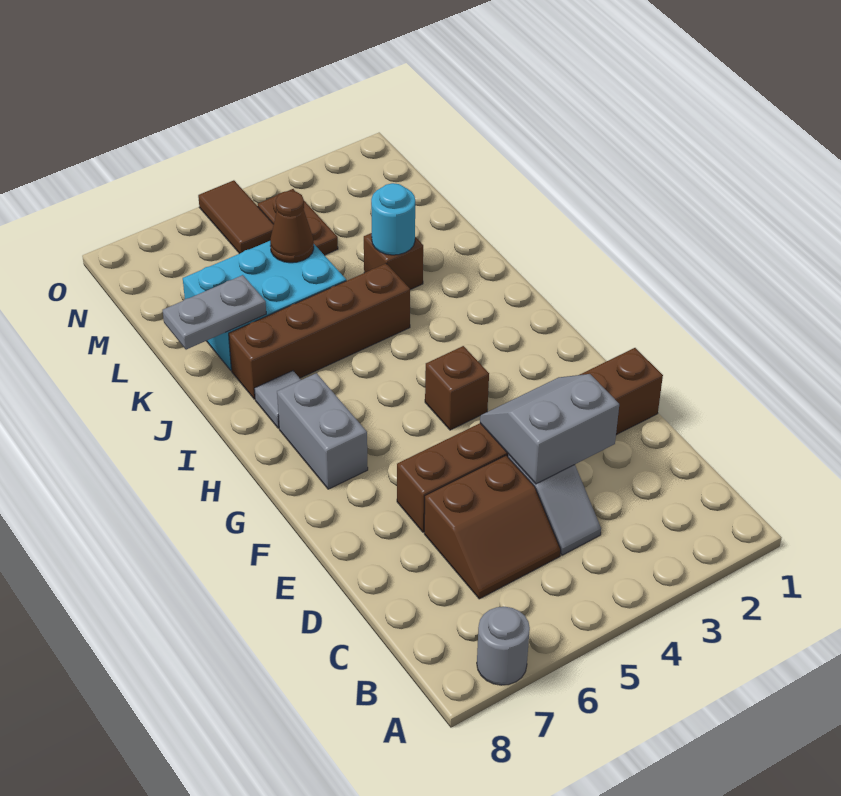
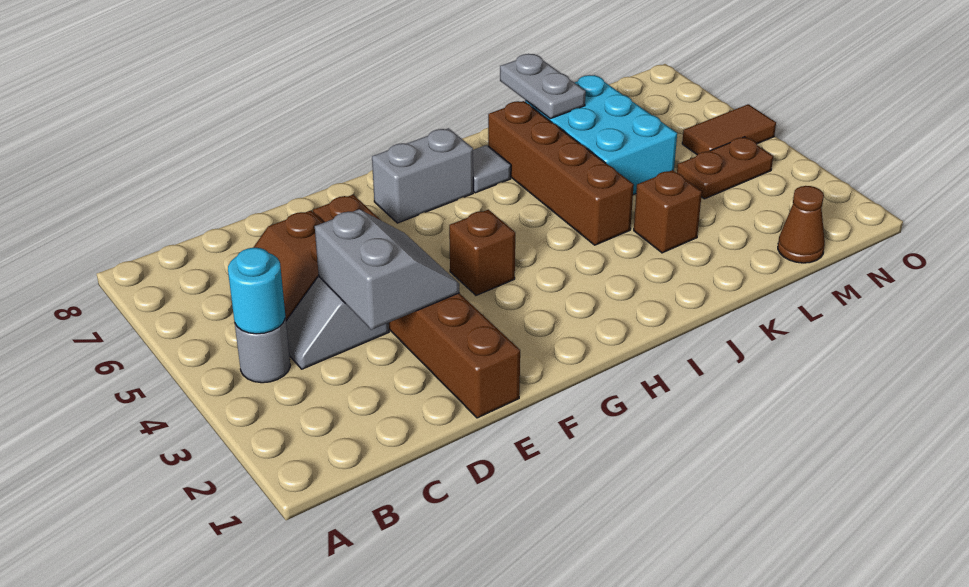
grey round brick A7 level 1 -> grey round brick B4 level 1
cyan round brick K3 level 2 -> cyan round brick B4 level 2
brown cone L5 level 2 -> brown cone M1 level 1

